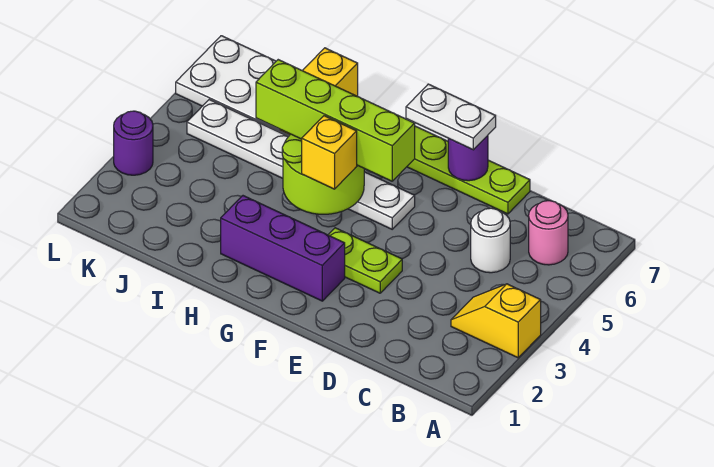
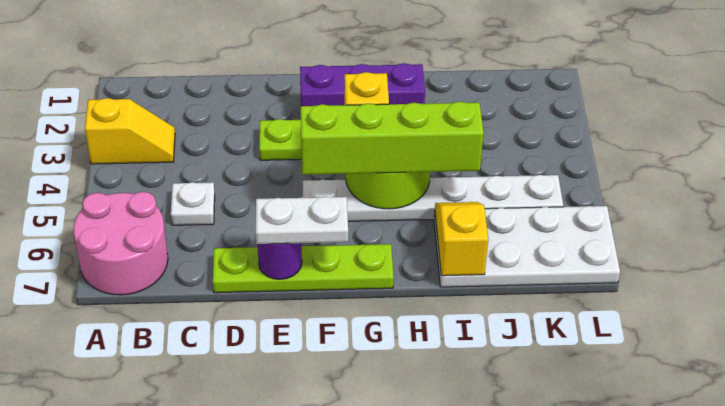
pink round brick B6 level 1 -> pink round brick A6:B7 level 1
white round brick C5 level 1 -> white plate C5 level 1
purple round brick L3 level 1 -> none

